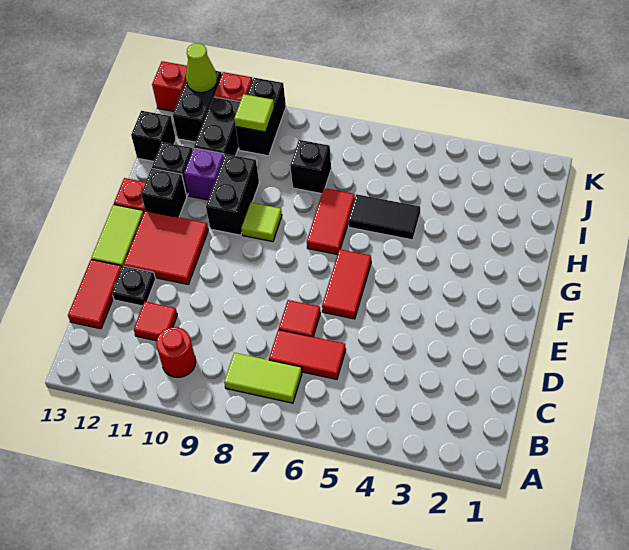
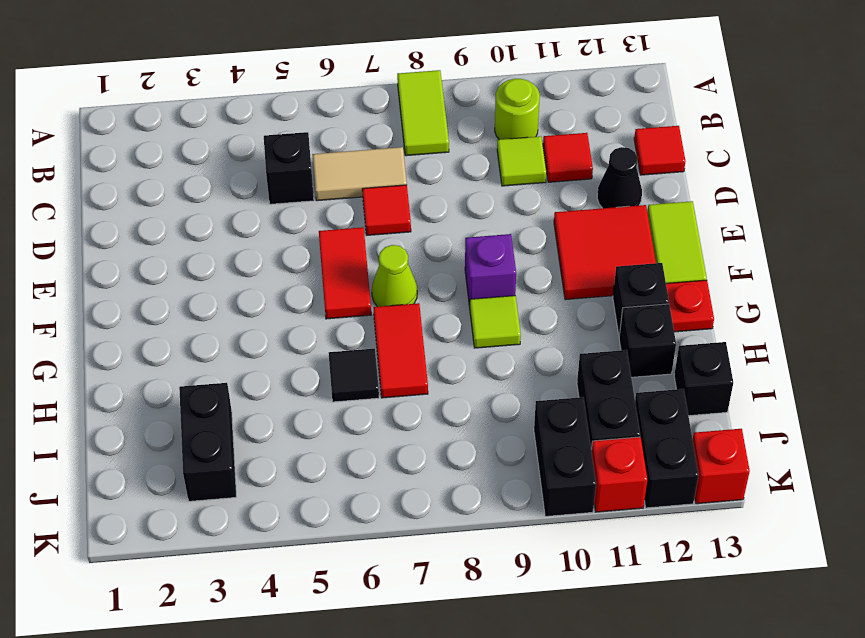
lime tile B7:B8 level 1 -> lime tile A8:B8 level 1
red round brick B10 level 1 -> lime round brick B10 level 1
red tile C6:C7 level 1 -> tan tile C6:C7 level 1
red tile C13:D13 level 1 -> red tile C13 level 1
black plate D12 level 1 -> black cone D12 level 1
black brick G10:H10 level 1 -> black brick I3:J3 level 1
black tile H5:H6 level 1 -> black tile H6 level 1
purple brick H11 level 1 -> purple brick F9 level 1
black brick I8 level 1 -> black brick C5 level 1
lime tile J10 level 2 -> lime tile C10 level 1
lime cone K12 level 2 -> lime cone F7 level 1

